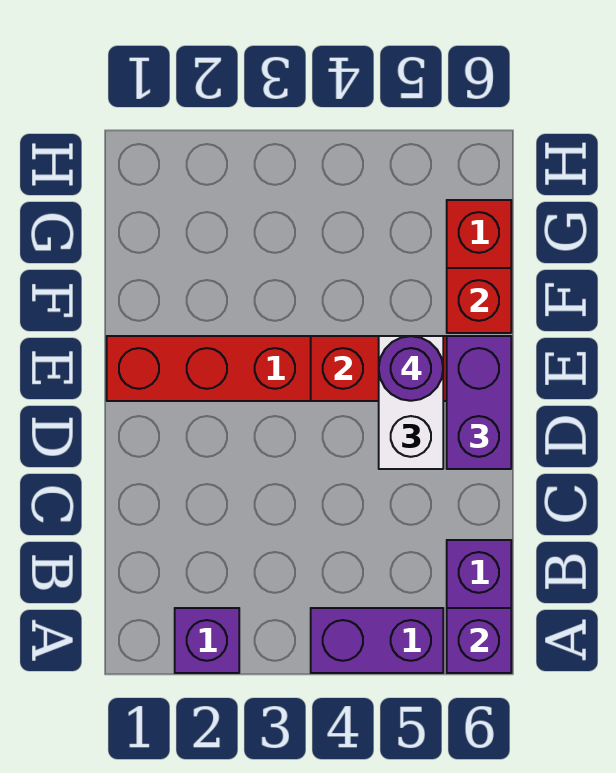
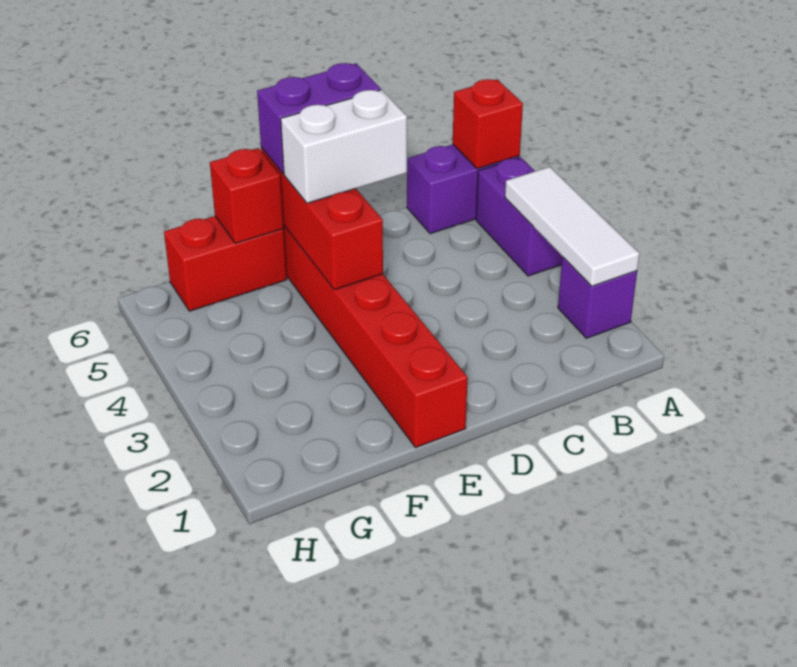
none -> white tile A2:A4 level 2
purple brick A6 level 2 -> red brick A6 level 2
purple round brick E5 level 4 -> none

